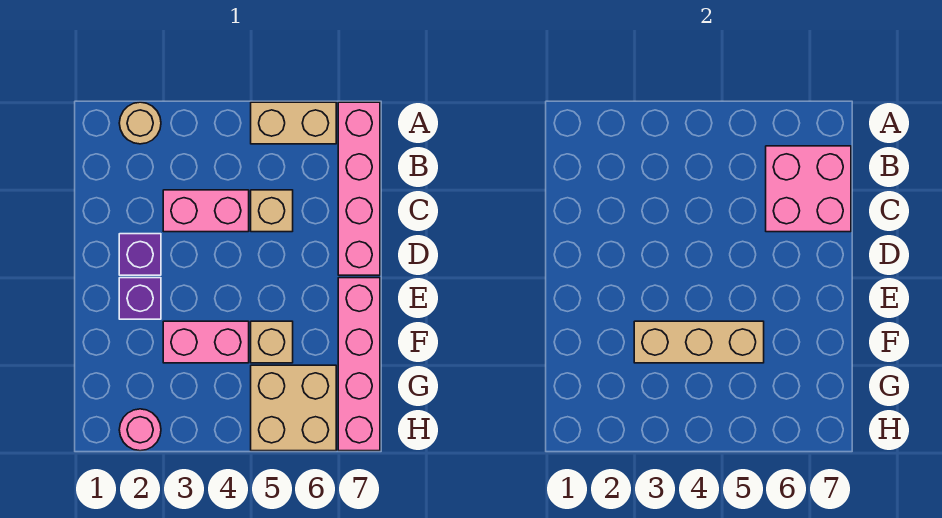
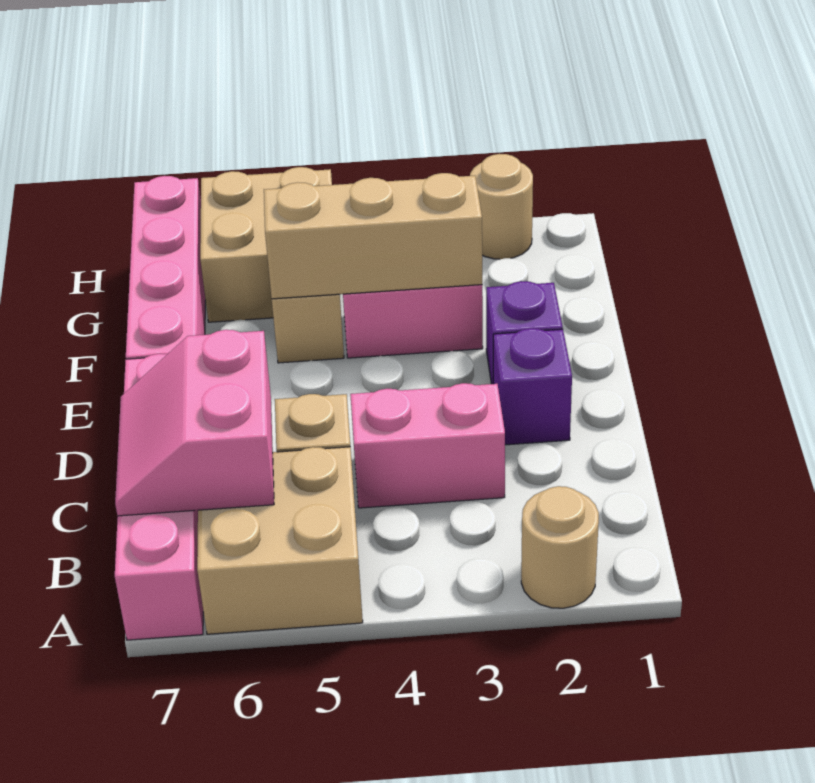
tan brick A5:A6 level 1 -> tan brick A5:B6 level 1
pink brick B6:C7 level 2 -> pink slope B6:C7 level 2 top 6
pink round brick H2 level 1 -> tan round brick H2 level 1

